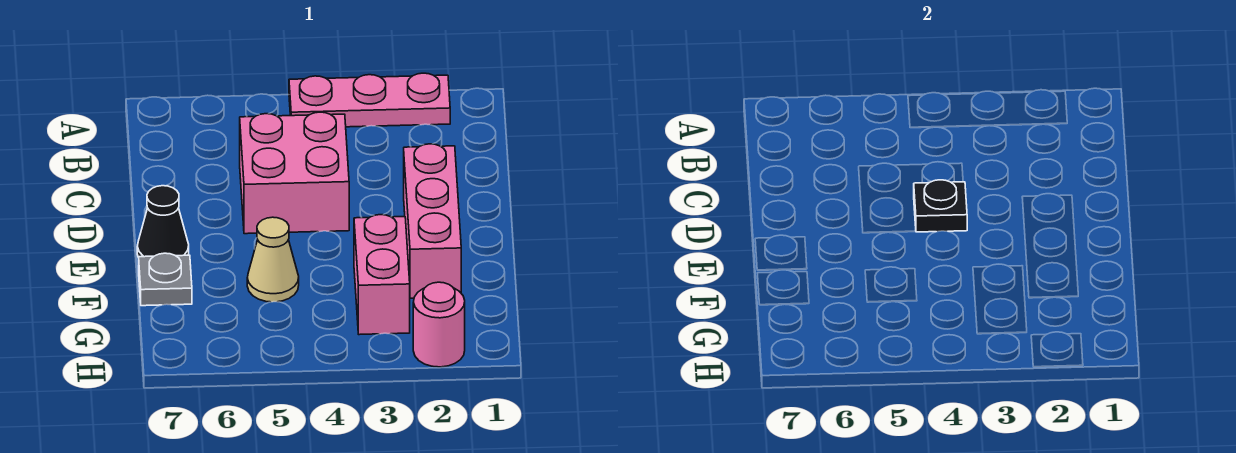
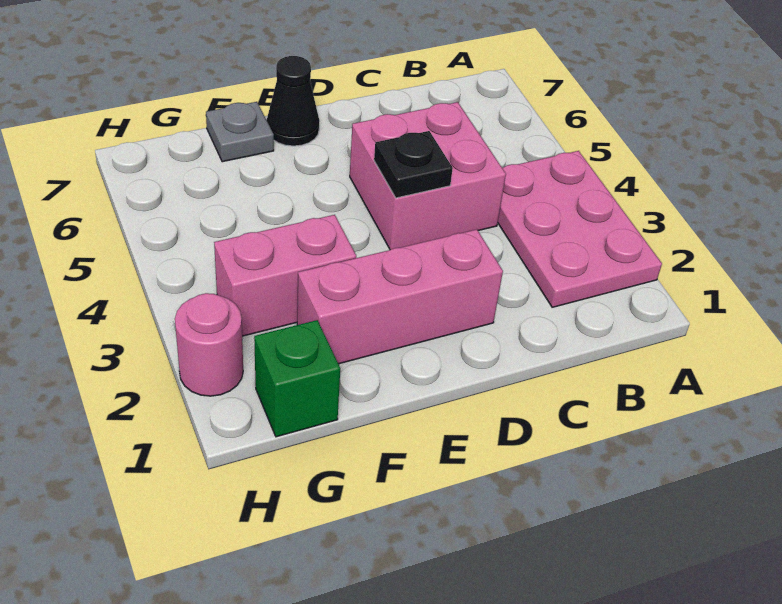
pink plate A2:A4 level 1 -> pink plate A2:B4 level 1
tan cone F5 level 1 -> none
none -> green brick G1 level 1

